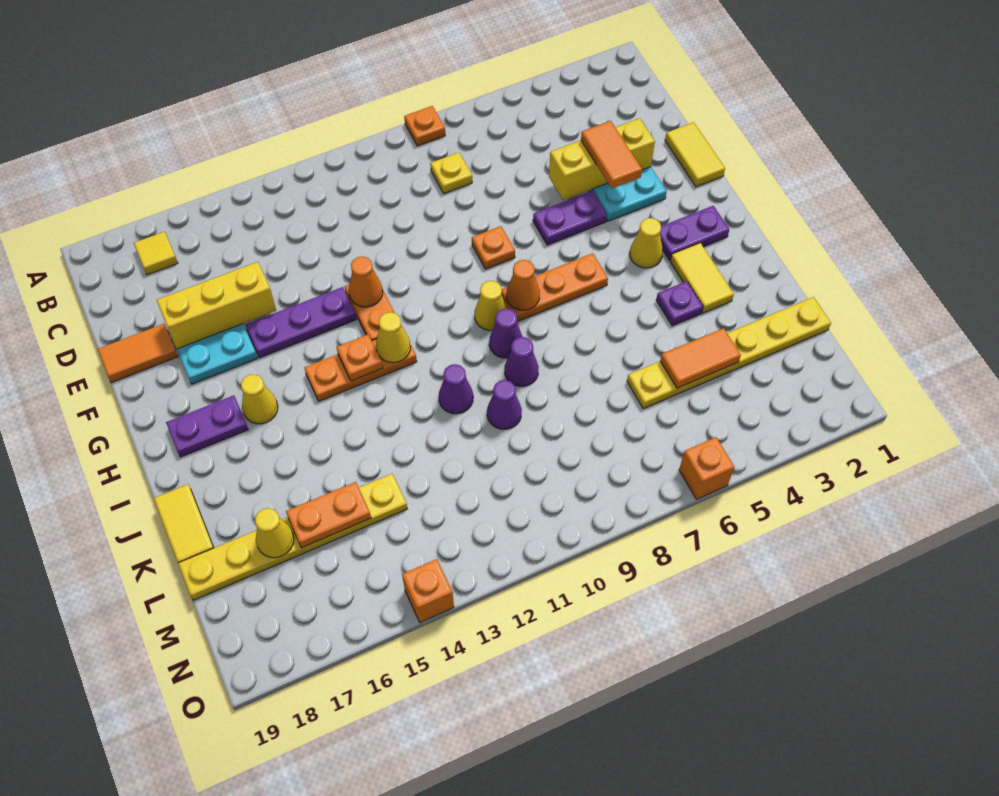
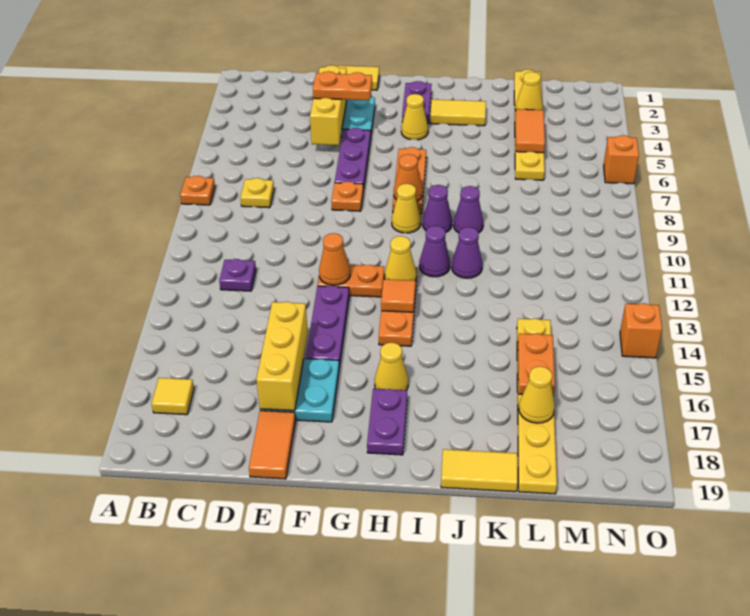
orange tile E4:F4 level 3 -> orange plate E4:F4 level 3
purple plate F5:F6 level 1 -> purple plate F5:F7 level 1
orange plate H13 level 2 -> orange tile H13 level 2
purple plate J4 level 1 -> purple plate C12 level 1
purple cone K10 level 1 -> purple cone I11 level 1
none -> yellow cone L3 level 2

